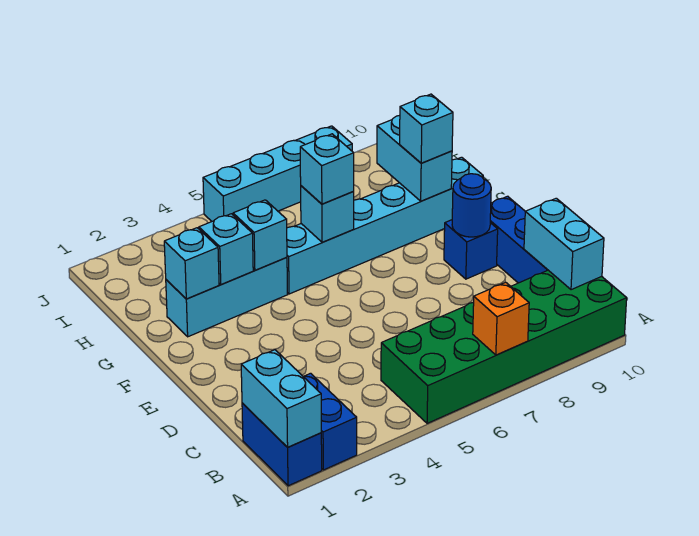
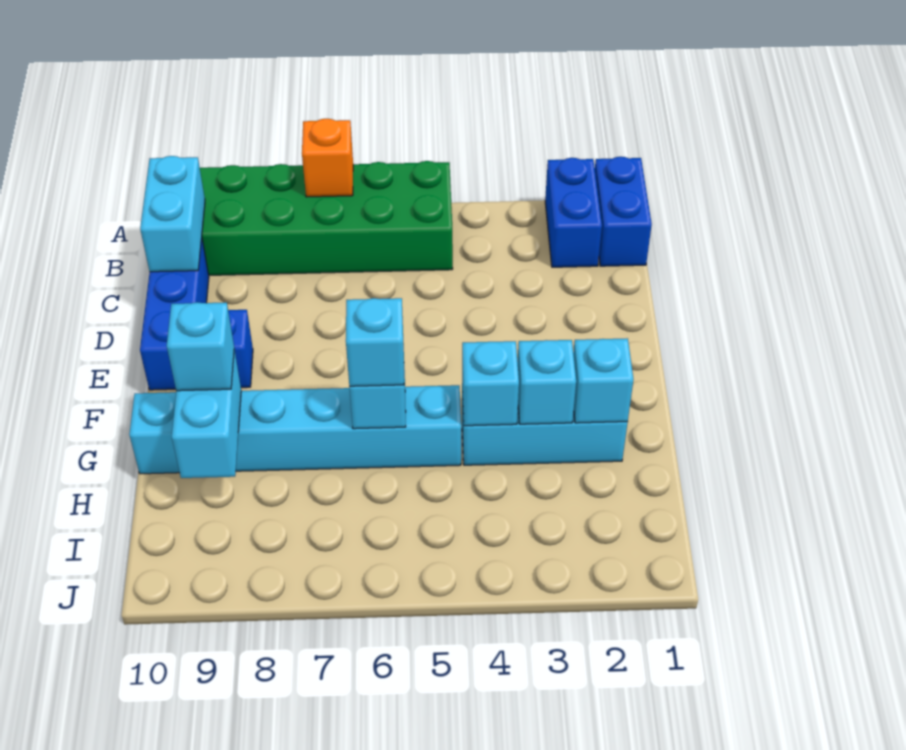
cyan brick A1:B1 level 2 -> none
blue round brick E9 level 2 -> none
cyan brick J5:J8 level 1 -> none

